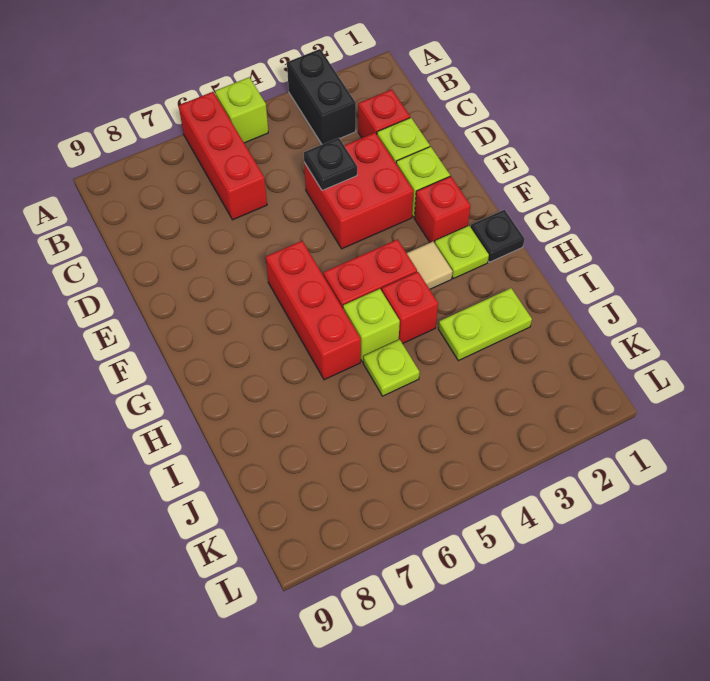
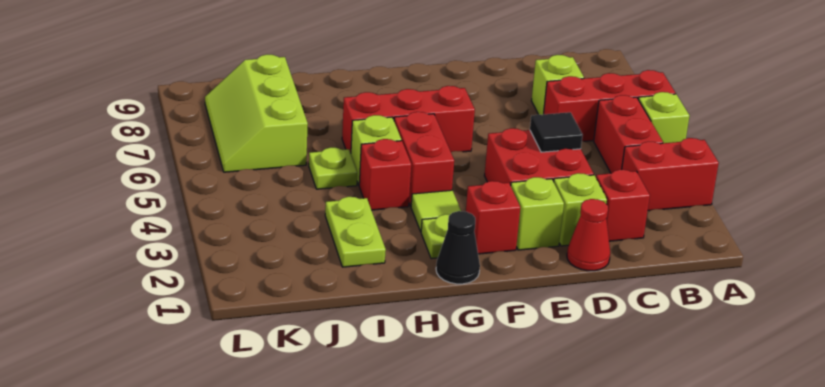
black brick A3:B3 level 1 -> red brick A3:B3 level 1
none -> red brick B4:B5 level 1
none -> lime brick C7 level 1
none -> red cone D1 level 1
black plate D4 level 2 -> black tile D4 level 2
black plate G1 level 1 -> black cone G1 level 1
tan tile G3 level 1 -> lime tile G3 level 1
none -> lime slope J6:K8 level 1 top J

